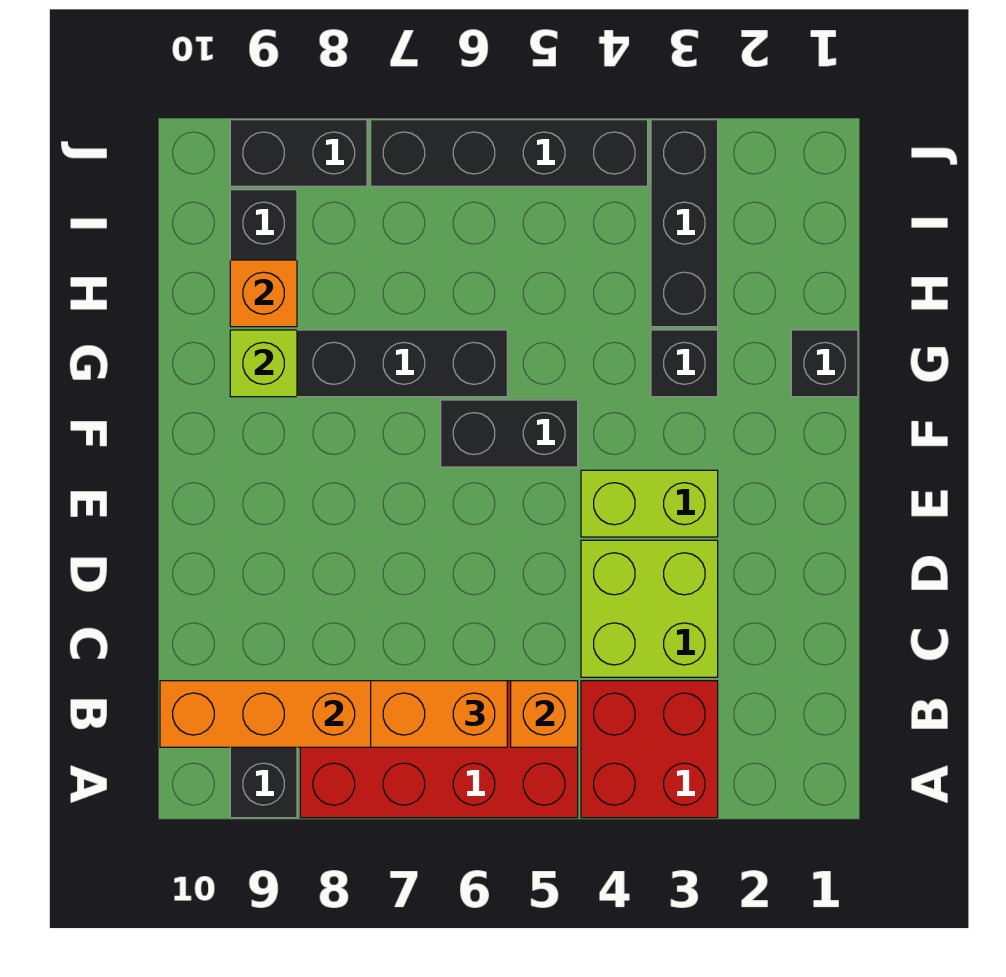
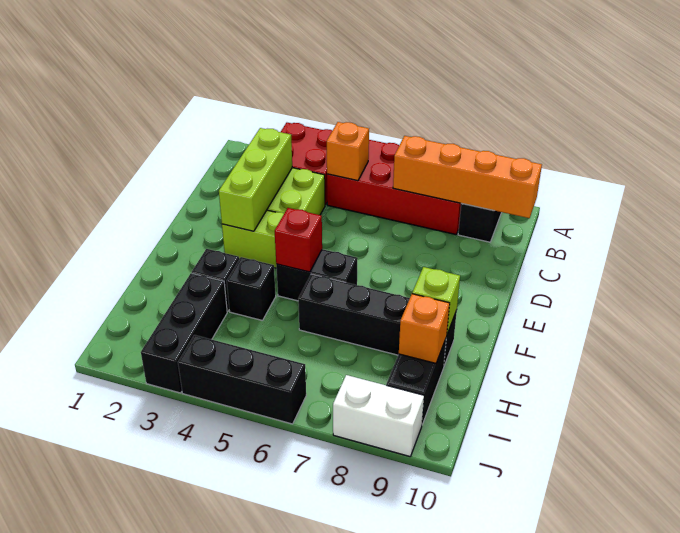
orange brick B6:B7 level 3 -> none
none -> lime brick C3:E3 level 2
none -> red brick F5 level 2
black brick G1 level 1 -> black brick G4 level 1
black brick J4:J7 level 1 -> black brick J4:J6 level 1
black brick J8:J9 level 1 -> white brick J8:J9 level 1

